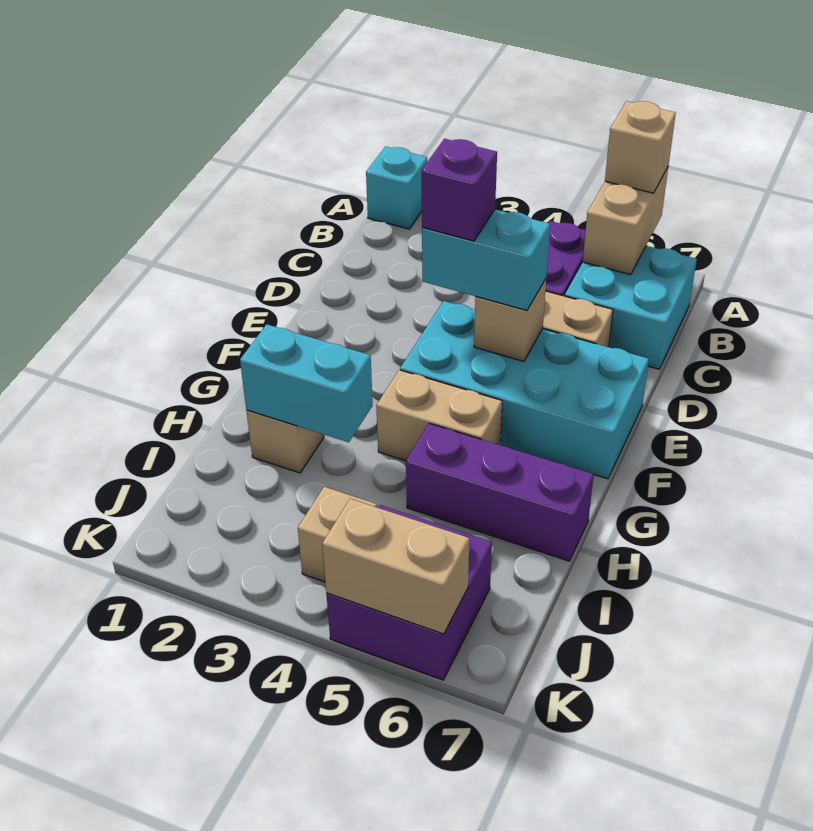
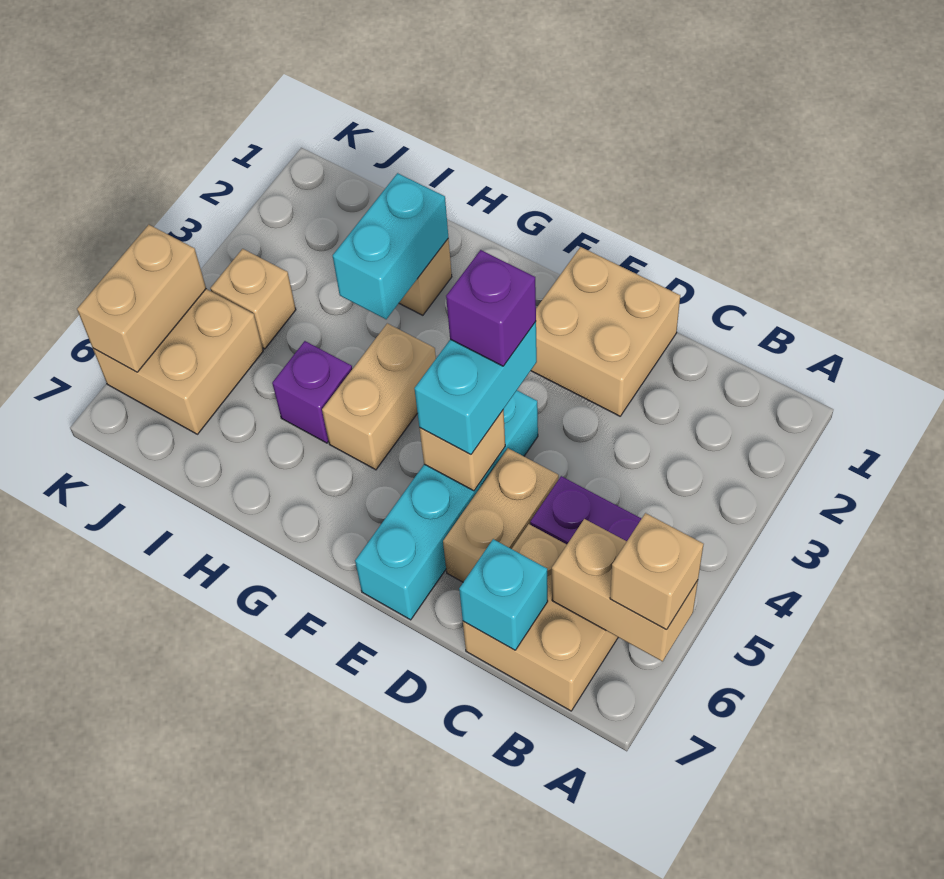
cyan brick A1 level 1 -> cyan brick C7 level 2
cyan brick B6:C7 level 1 -> tan brick B6:C7 level 1
none -> tan brick D1:E2 level 1
cyan brick E4:F7 level 1 -> cyan brick E4:E7 level 1
purple brick H5:H7 level 1 -> purple brick H5 level 1
purple brick J5:K6 level 1 -> tan brick J5:K6 level 1

